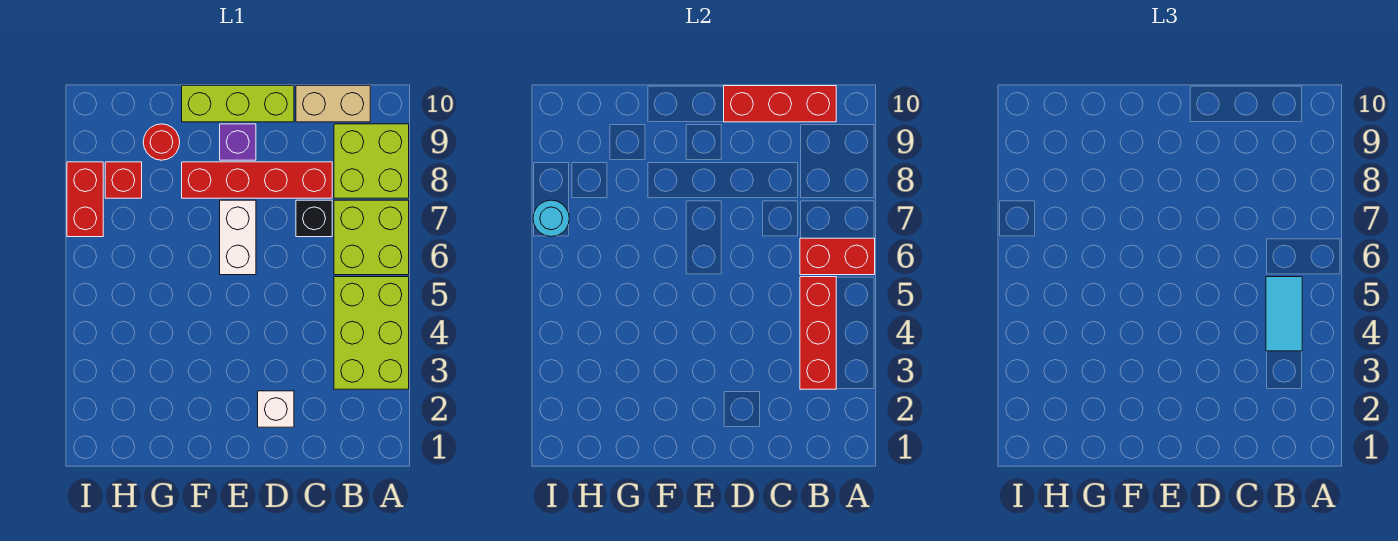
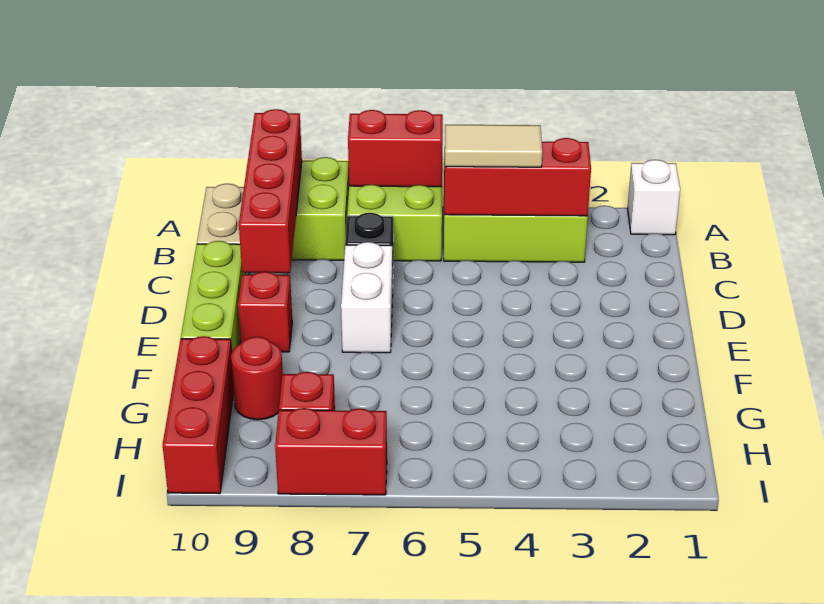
red brick A6:B6 level 2 -> red brick A6:A7 level 2
cyan tile B4:B5 level 3 -> tan tile B4:B5 level 3
red brick B10:D10 level 2 -> red brick G10:I10 level 1
red brick C8:F8 level 1 -> red brick A9:D9 level 2
white brick D2 level 1 -> white brick A1 level 1
white brick E6:E7 level 1 -> white brick D7:E7 level 1
purple brick E9 level 1 -> red brick E9 level 1
cyan round brick I7 level 2 -> none

